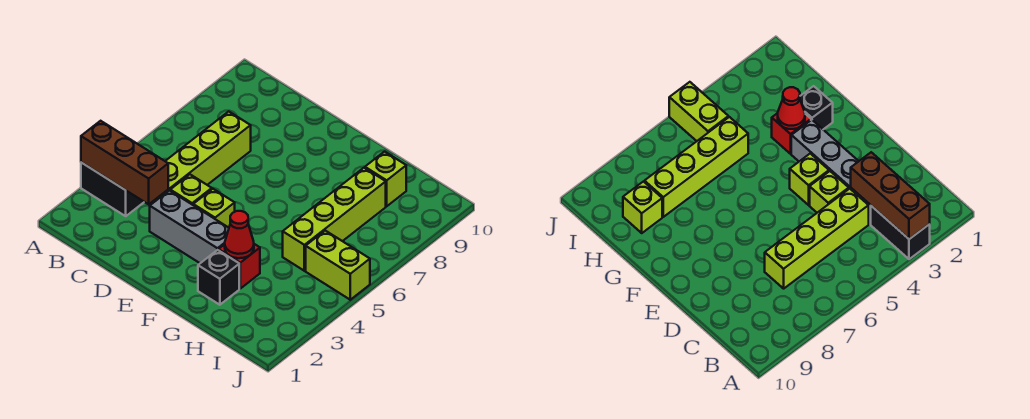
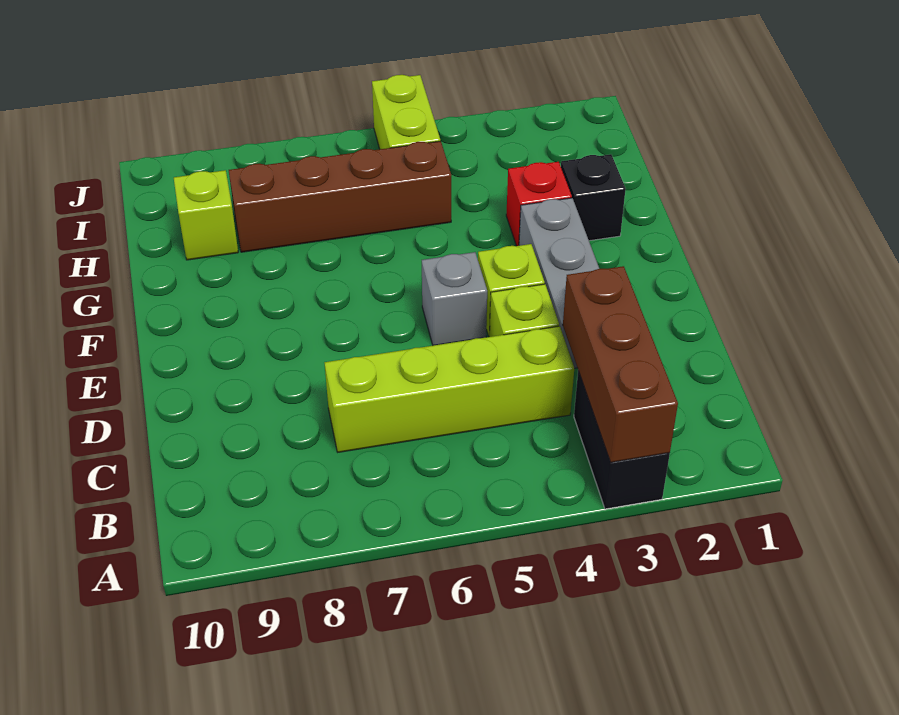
none -> grey brick E5 level 1
red cone G3 level 2 -> none
lime brick H5:H8 level 1 -> brown brick H5:H8 level 1

